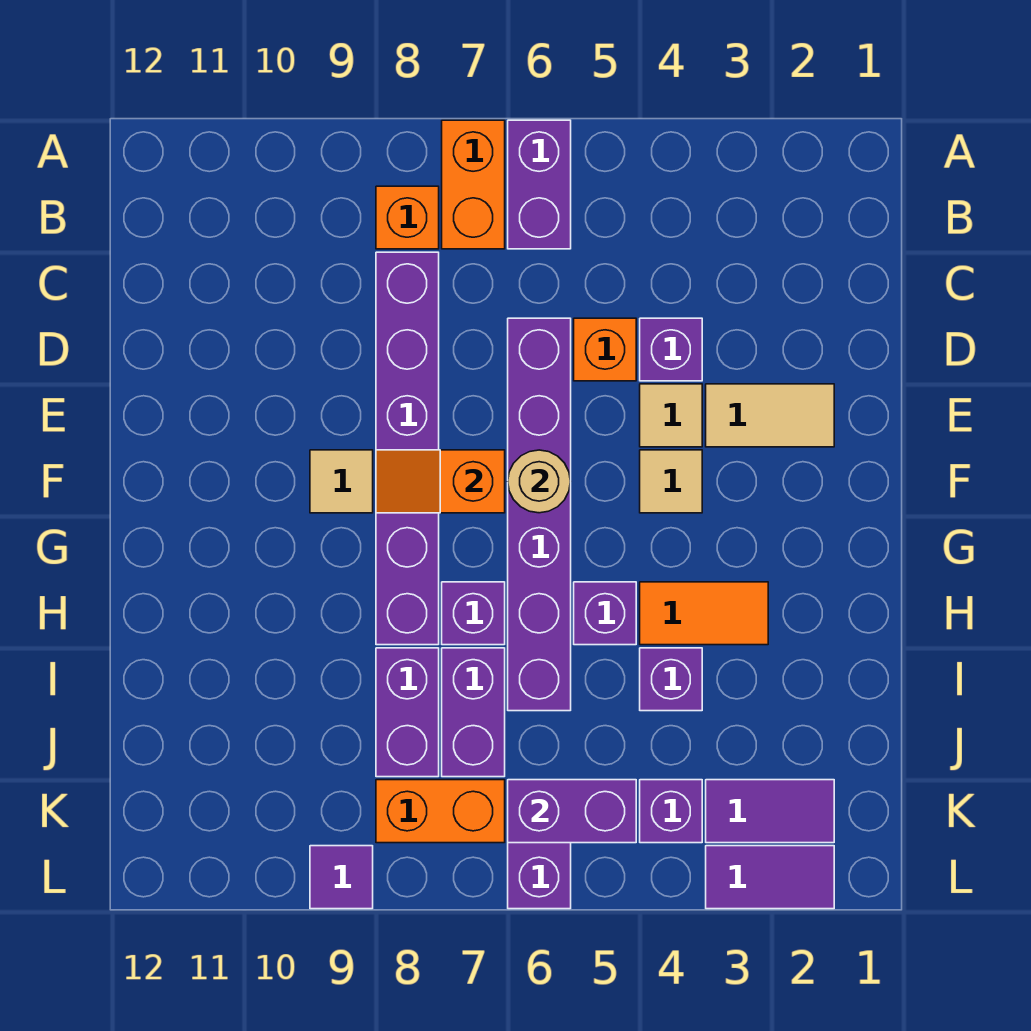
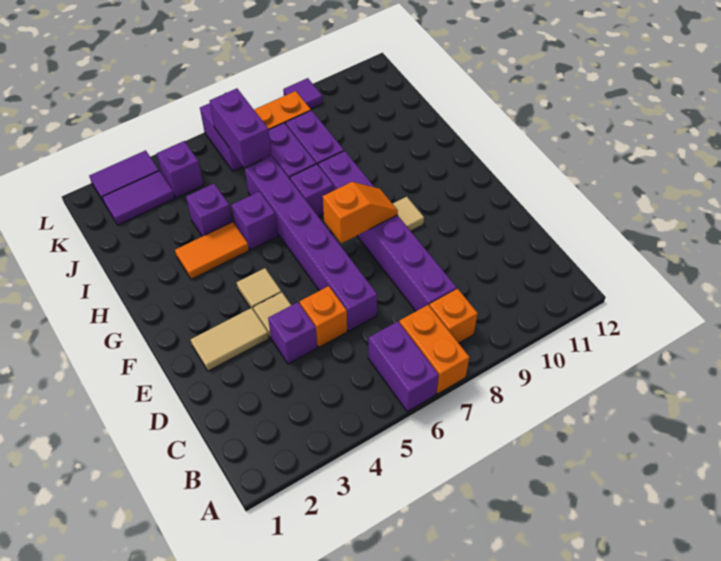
tan round brick F6 level 2 -> none
purple brick K5:K6 level 2 -> purple brick J6:K6 level 2

